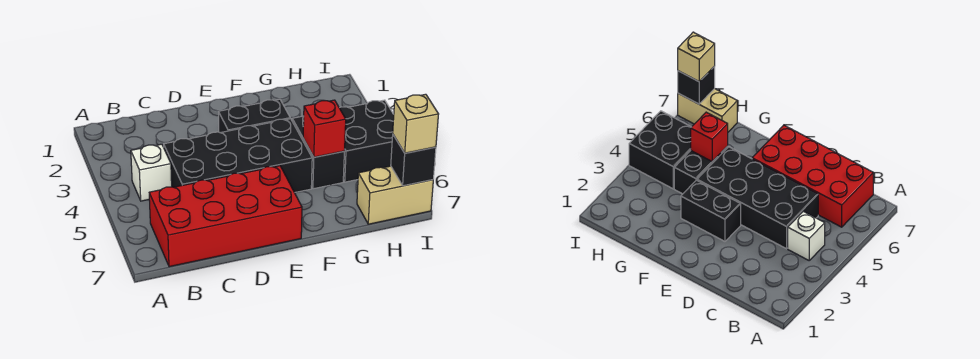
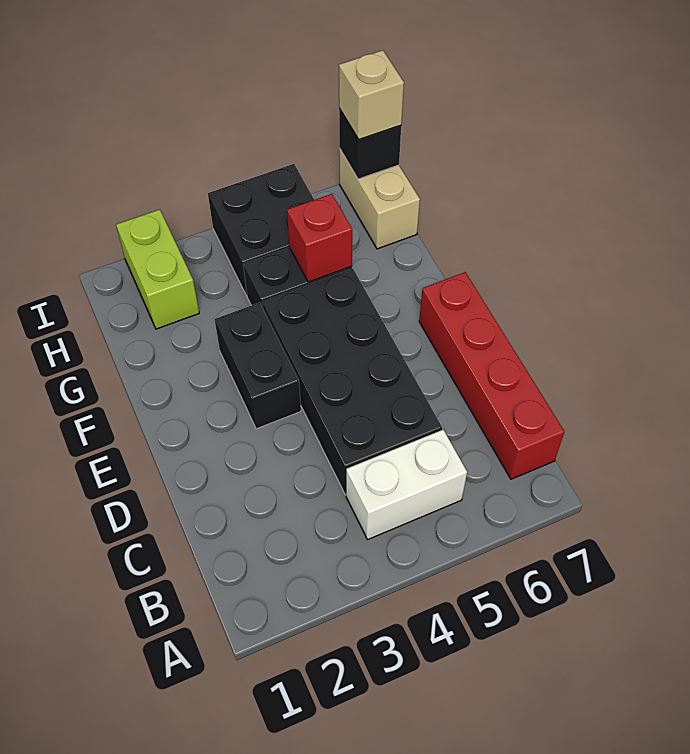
white brick B4 level 1 -> white brick B4:B5 level 1
red brick B6:E7 level 1 -> red brick B7:E7 level 1
none -> lime brick H2:I2 level 1

